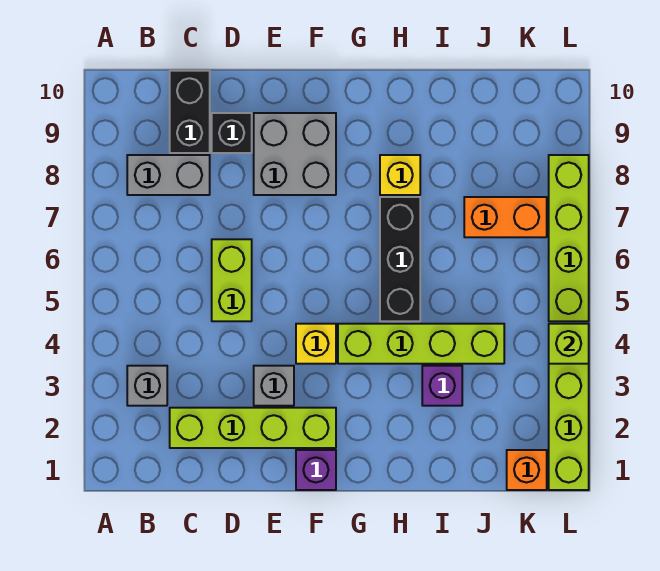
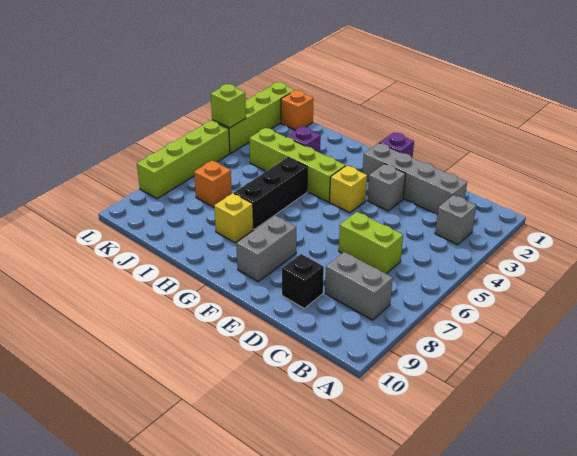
lime brick C2:F2 level 1 -> grey brick C2:F2 level 1
black brick C9:C10 level 1 -> none
lime brick D5:D6 level 1 -> lime brick C6:D6 level 1
grey brick E8:F9 level 1 -> grey brick F8:F9 level 1
orange brick J7:K7 level 1 -> orange brick J7 level 1

